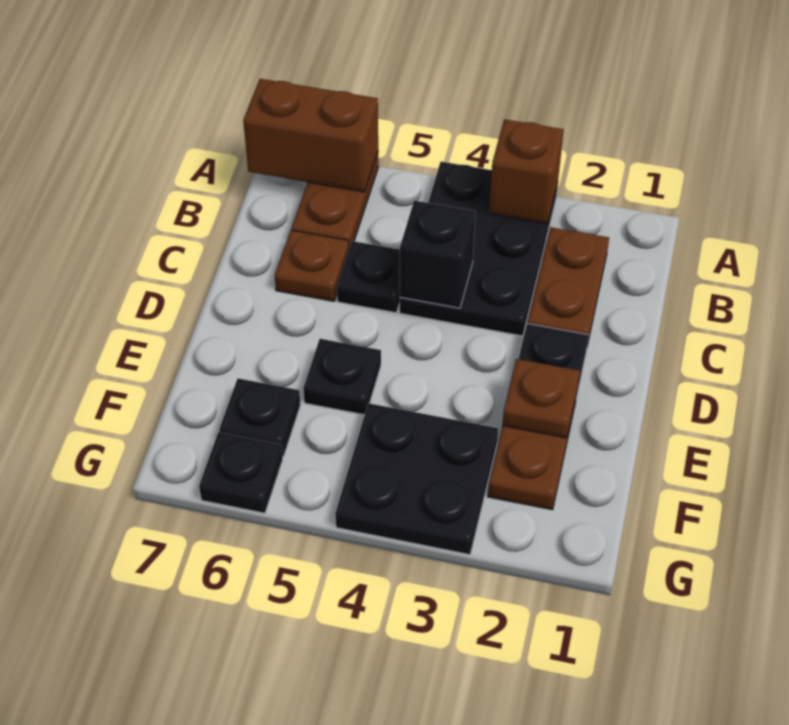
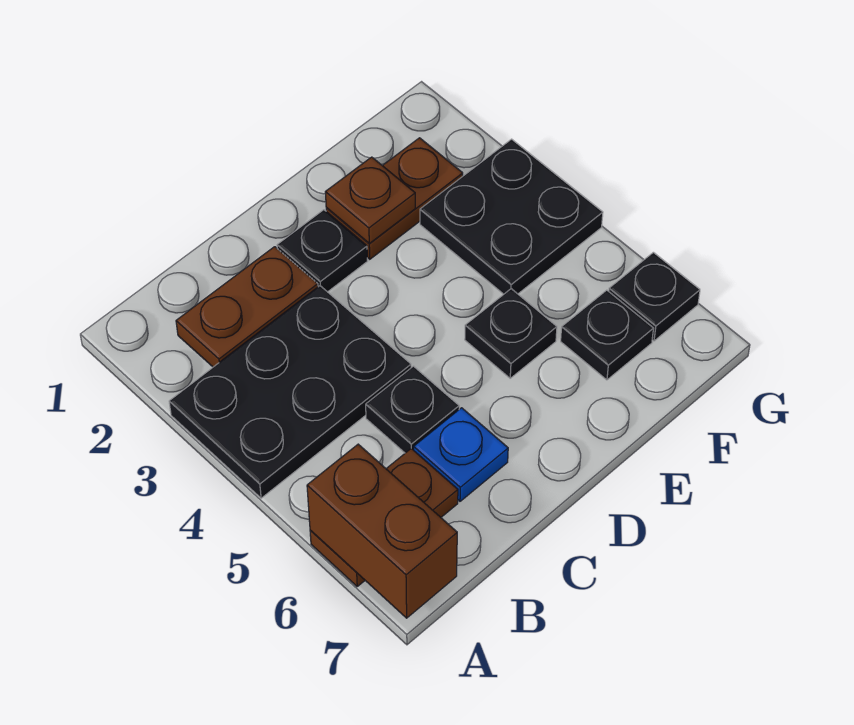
brown brick A3 level 2 -> none
black brick C4 level 2 -> none
brown plate C6 level 1 -> blue plate C6 level 1

